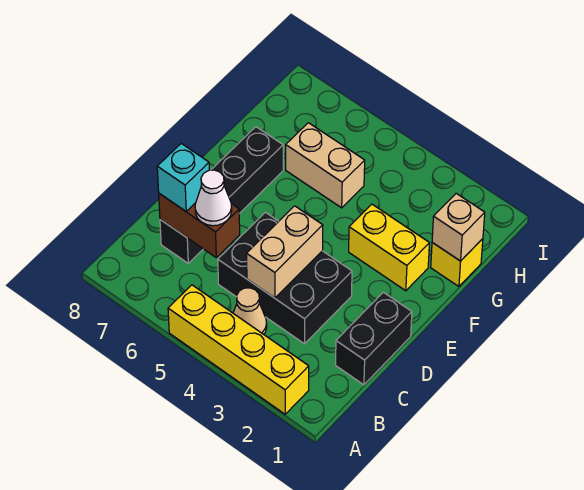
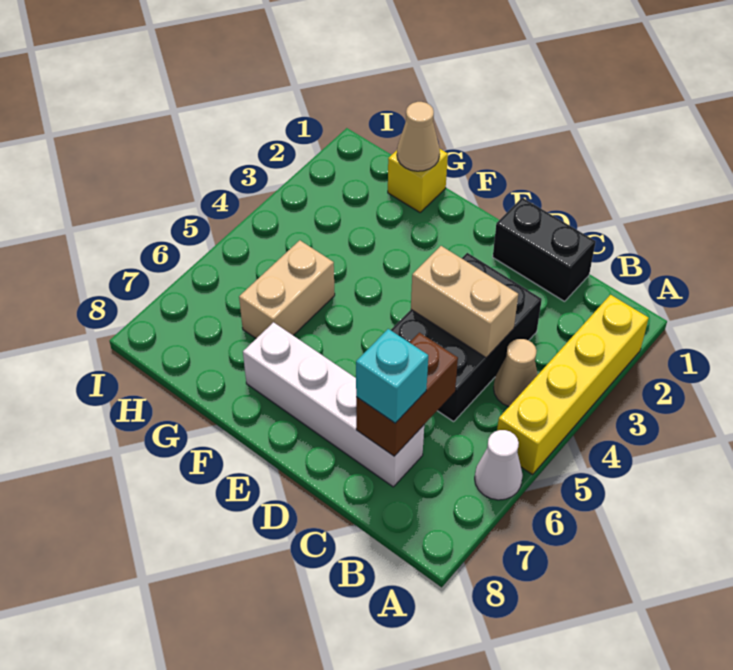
white cone C6 level 3 -> white cone A6 level 1
black brick C7:F7 level 1 -> white brick C7:F7 level 1
yellow brick F2:F3 level 1 -> none
tan brick G1 level 2 -> tan cone G1 level 2

